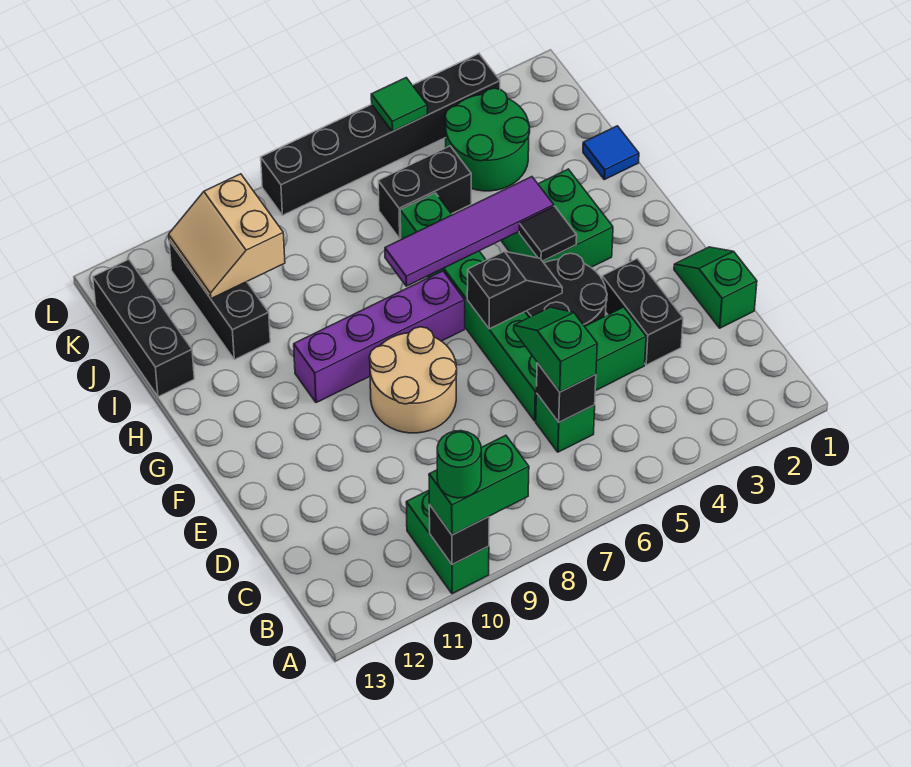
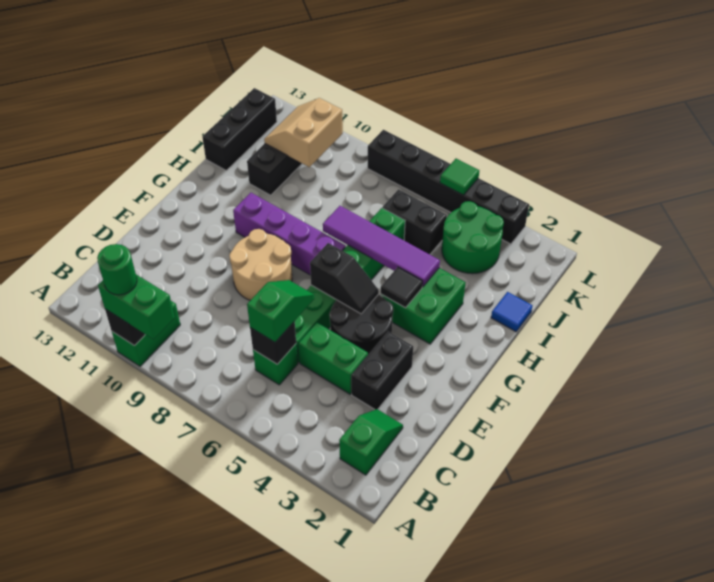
green slope D1:E1 level 1 top D -> green slope B2:C2 level 1 top B

